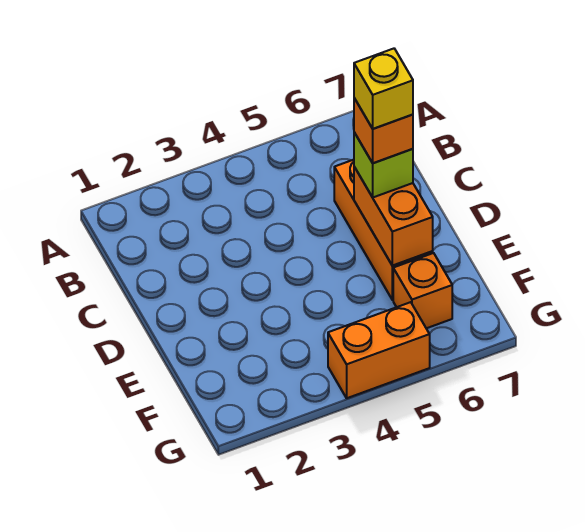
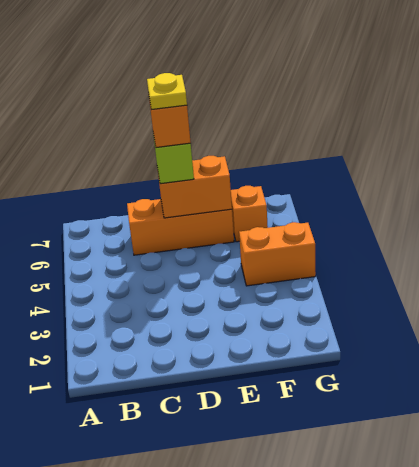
yellow brick D6 level 5 -> yellow plate D6 level 5
orange brick G4:G5 level 1 -> orange brick F4:G4 level 1

